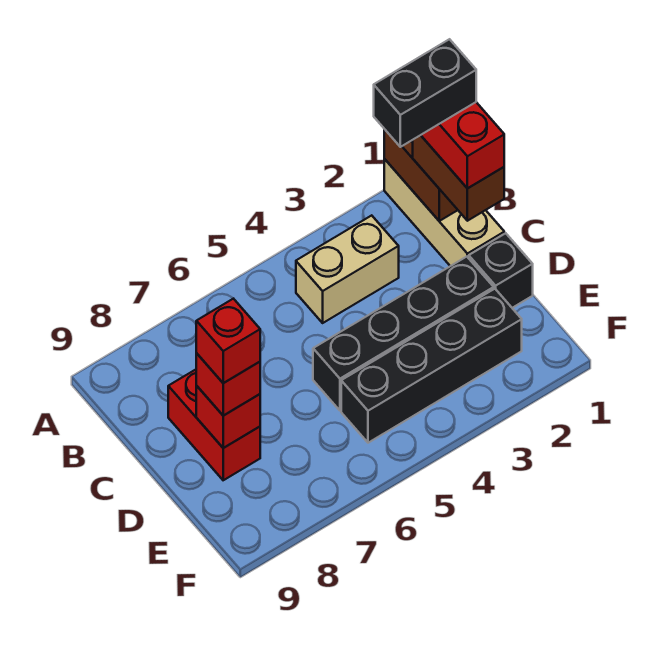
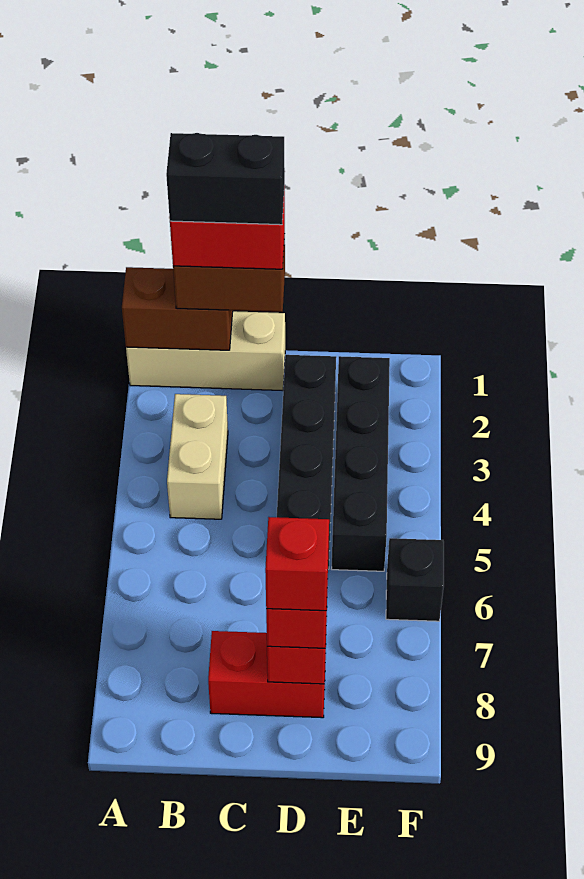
black brick B1:B2 level 5 -> black brick B1:C1 level 5
black brick D1 level 1 -> black brick F6 level 1

